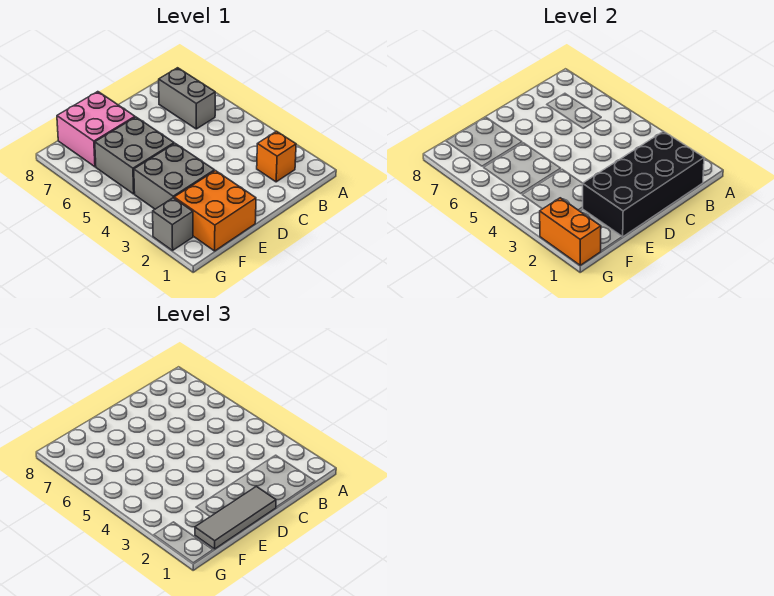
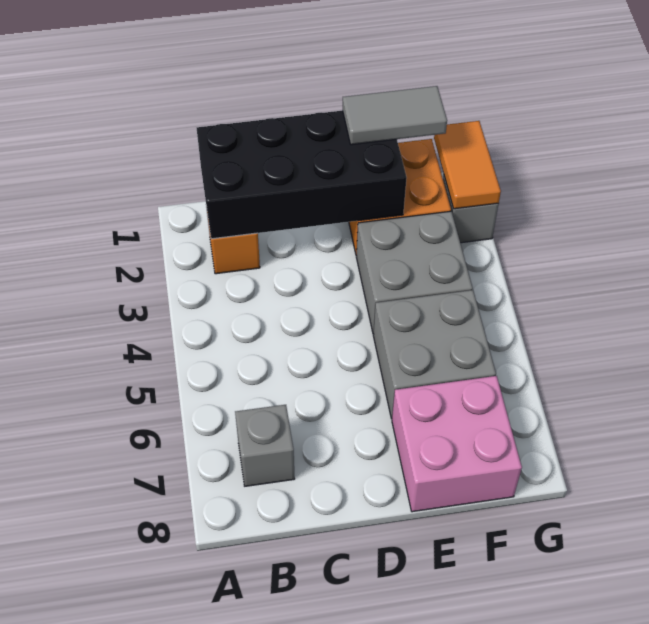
grey brick B6:B7 level 1 -> grey brick B7 level 1
grey tile D1:F1 level 3 -> grey tile E1:F1 level 3
orange brick G1:G2 level 2 -> orange tile G1:G2 level 2

